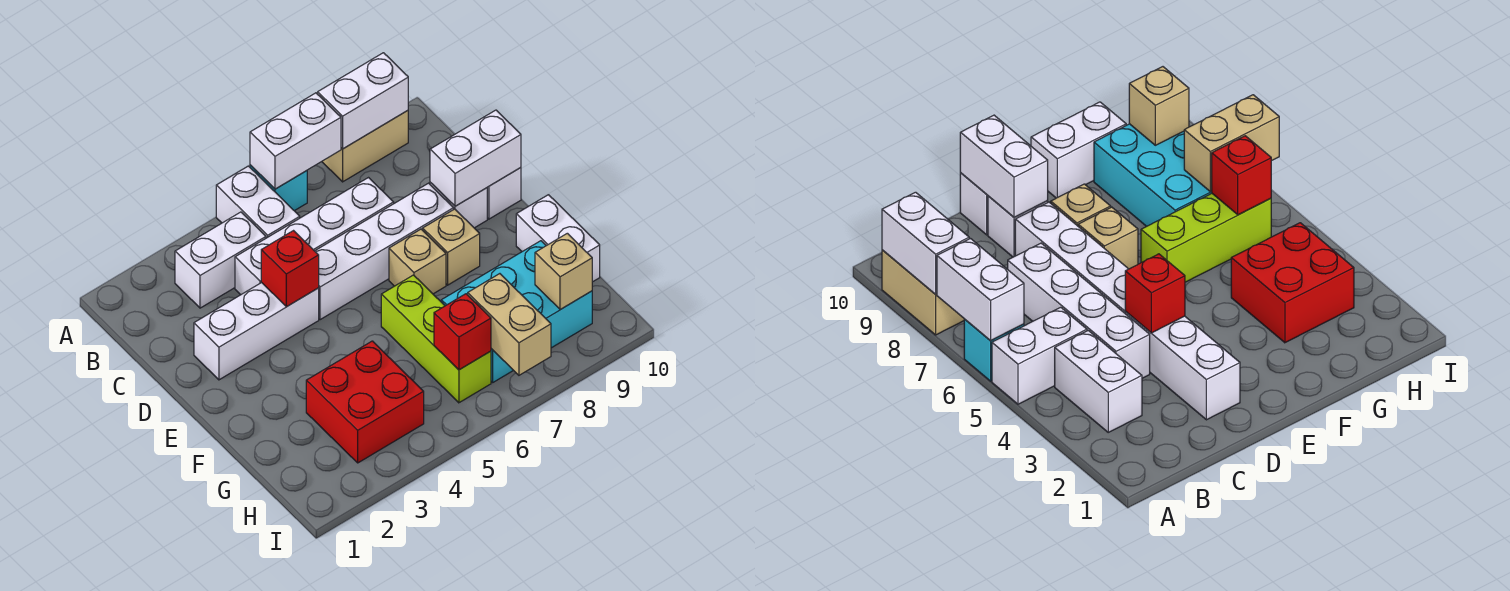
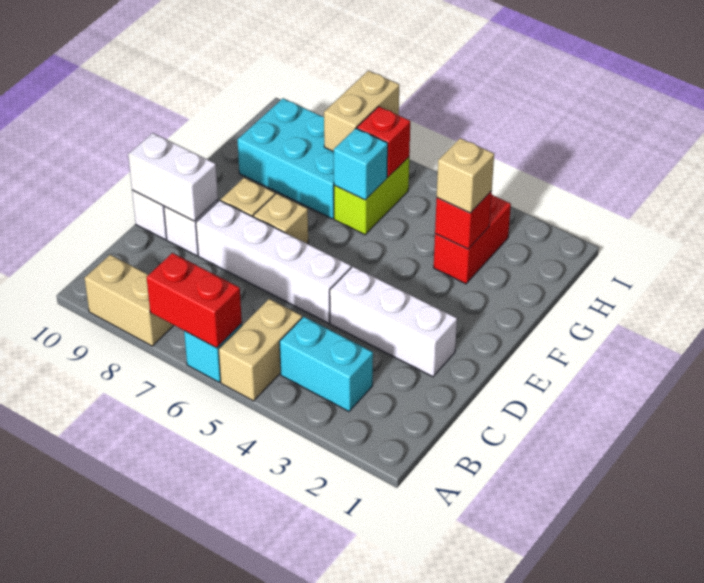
white brick A5:B5 level 1 -> tan brick A5:B5 level 1
white brick A6:A7 level 2 -> red brick A6:A7 level 2
white brick A8:A9 level 2 -> none
white brick B3:B4 level 1 -> cyan brick B3:B4 level 1
white brick C4:C7 level 1 -> none
red brick D4 level 2 -> red brick G3 level 2
lime brick F6:H6 level 1 -> lime brick G6:H6 level 1
white brick F10:G10 level 1 -> none
red brick G3:H4 level 1 -> red brick G3:H3 level 1
none -> cyan brick G6 level 2
tan brick H9 level 2 -> tan brick G3 level 3

